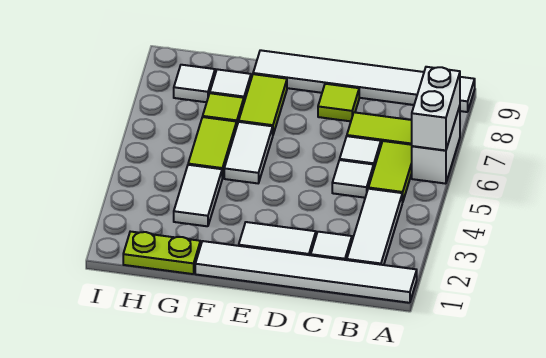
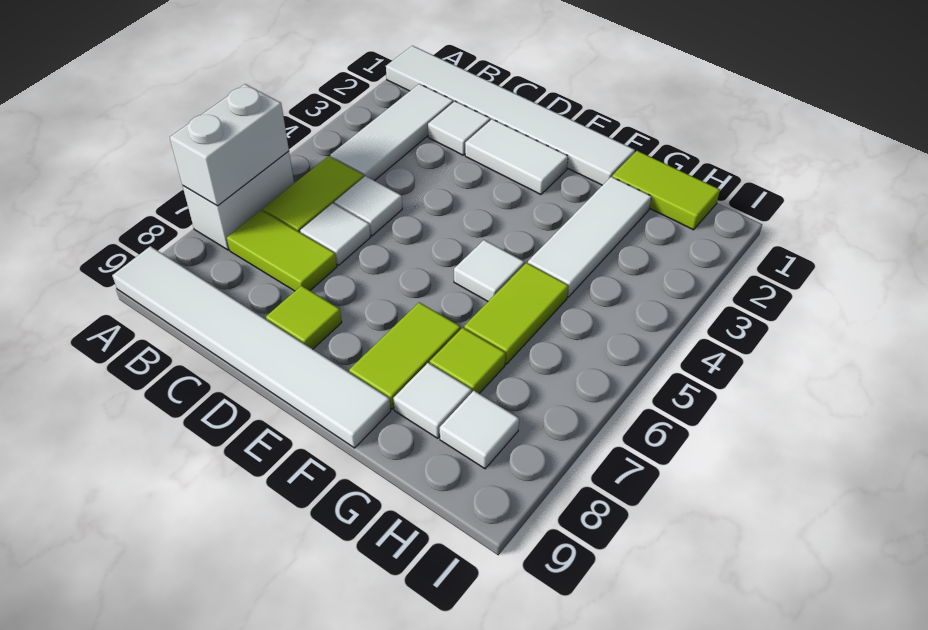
white tile F5:F6 level 1 -> white tile F5 level 1
lime plate G1:H1 level 1 -> lime tile G1:H1 level 1
white tile G3:G4 level 1 -> white tile G2:G4 level 1

